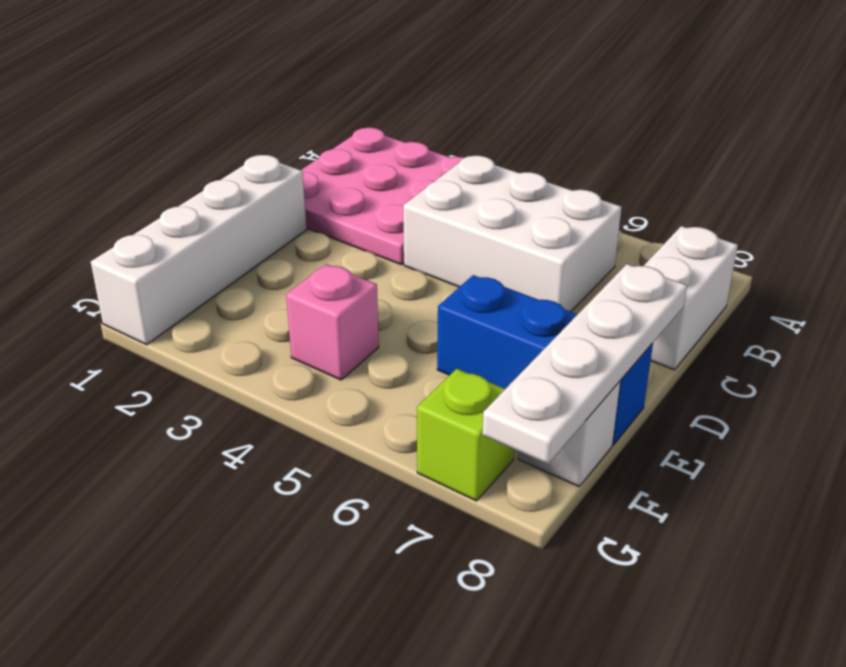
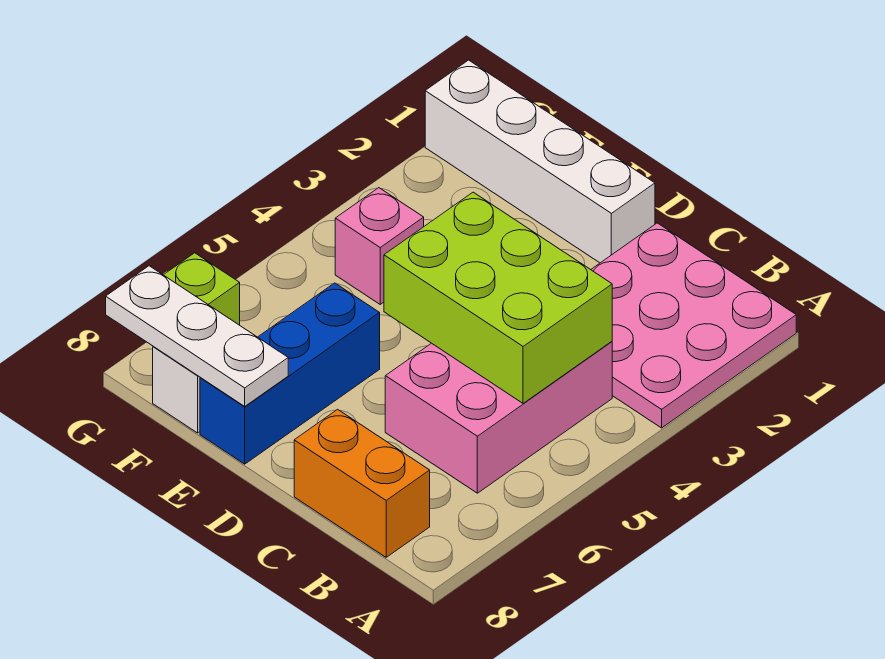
white brick B4:C6 level 1 -> pink brick B4:C6 level 1
none -> lime brick B4:D5 level 2
white brick B8:C8 level 1 -> orange brick B8:C8 level 1
white plate D8:G8 level 2 -> white plate E8:G8 level 2

